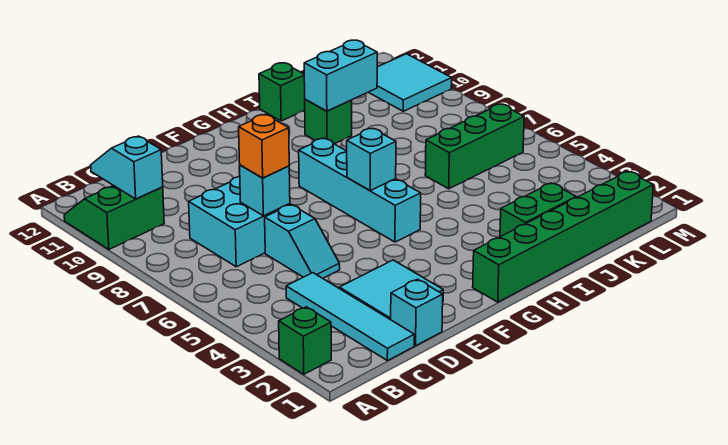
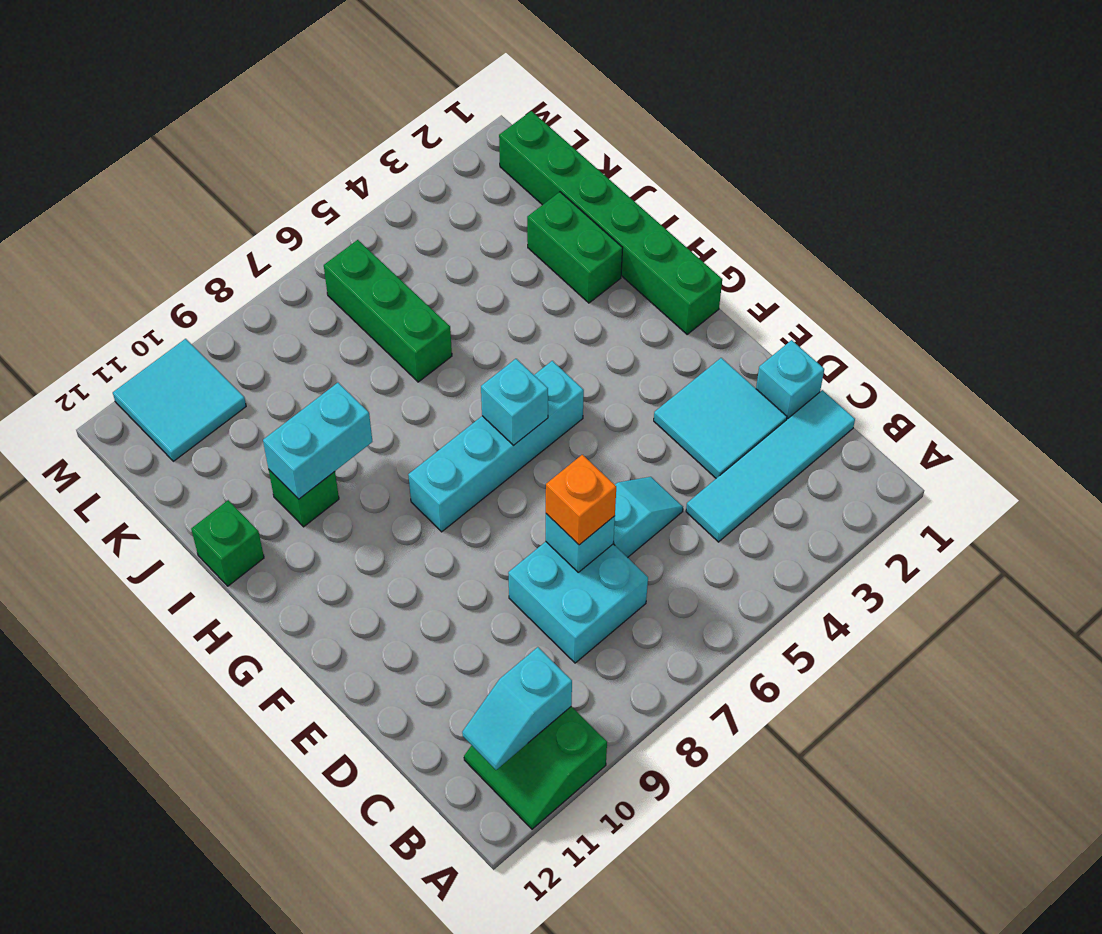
green brick A2 level 1 -> none
cyan brick I10:J10 level 2 -> cyan brick I9:I10 level 2

